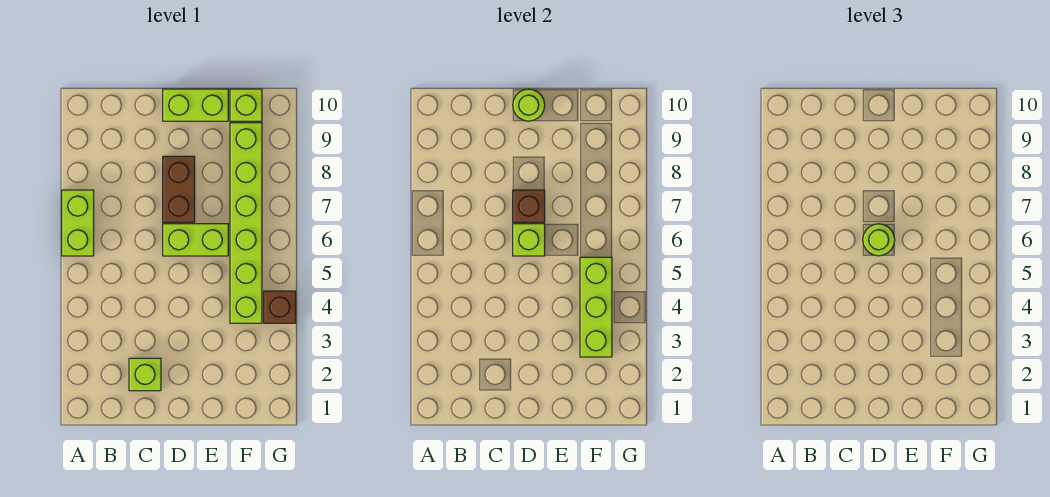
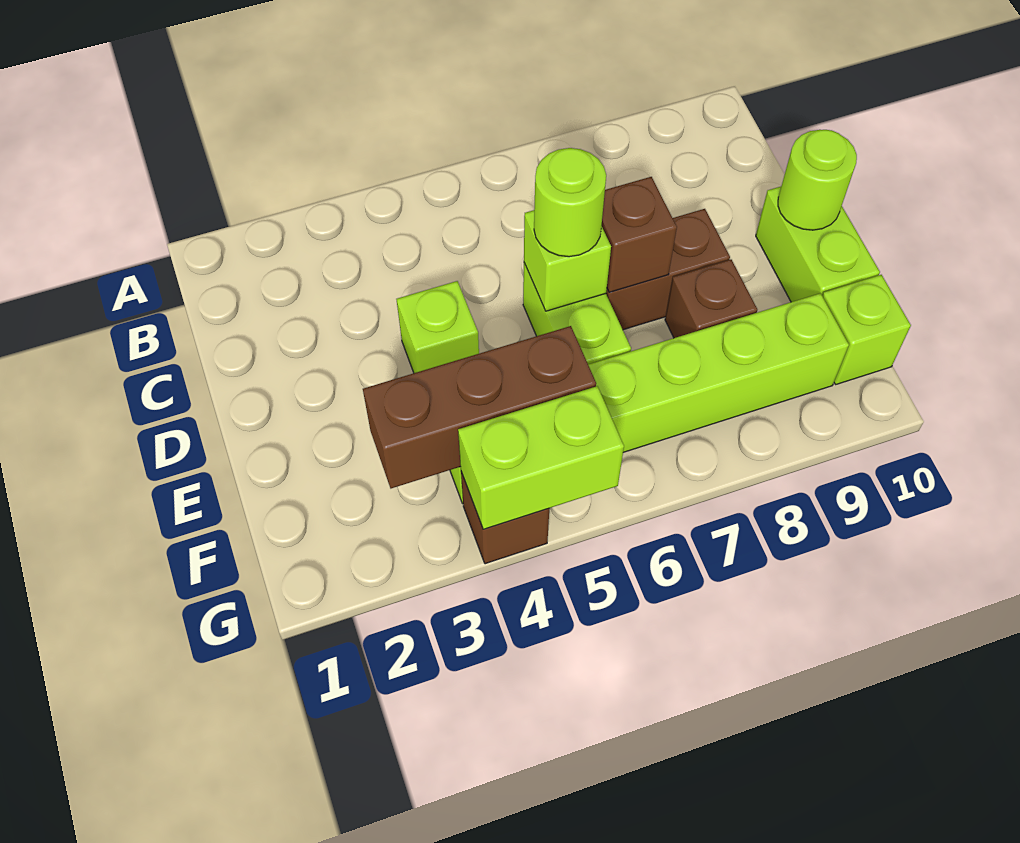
lime brick A6:A7 level 1 -> lime brick G4:G5 level 2
lime brick C2 level 1 -> lime brick D4 level 1
none -> brown brick E8 level 1
lime brick F3:F5 level 2 -> brown brick F3:F5 level 2

